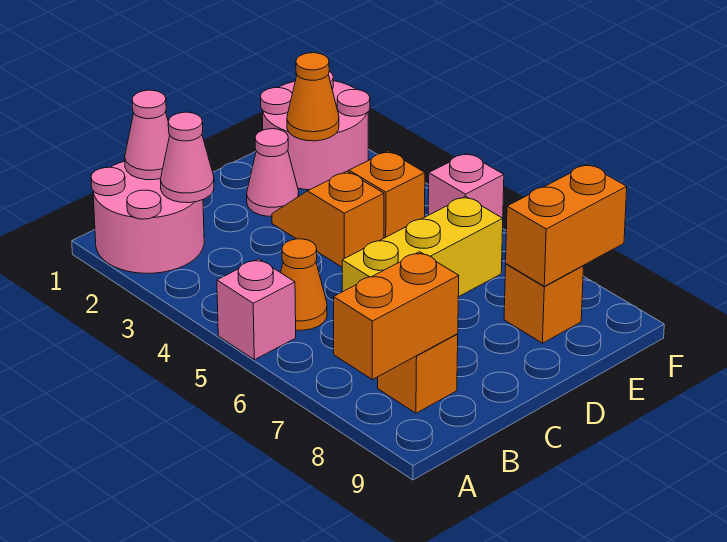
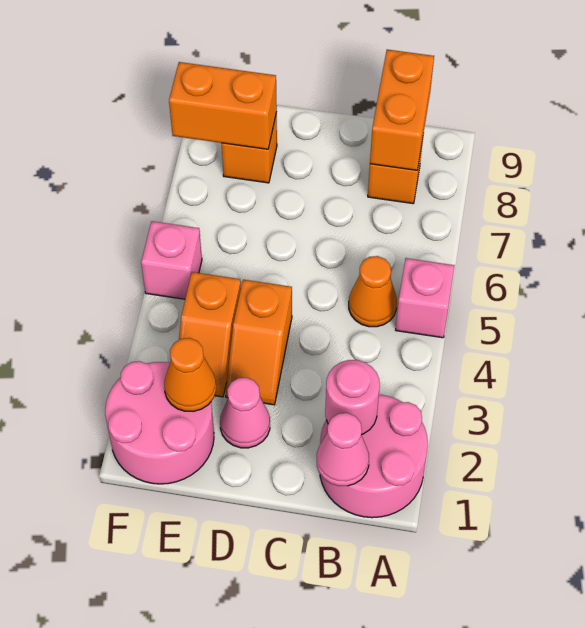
orange brick A8:B8 level 2 -> orange brick B8:B9 level 2
pink cone B2 level 2 -> pink round brick B2 level 2
yellow brick C6:E6 level 1 -> none

